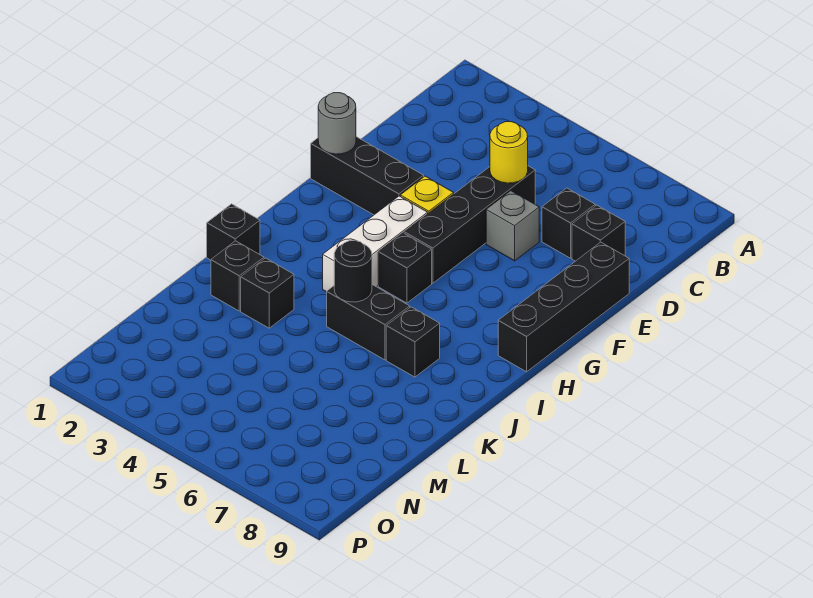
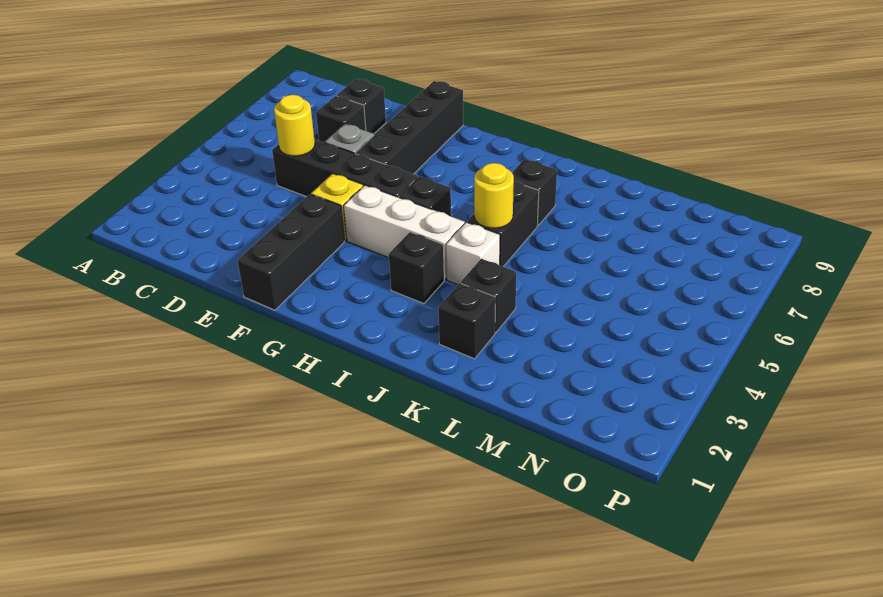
black brick E9:H9 level 1 -> black brick F6:F9 level 1
grey round brick F1 level 2 -> none
black brick J1 level 1 -> black brick I3 level 1
none -> white brick J4 level 1
black round brick J5 level 2 -> yellow round brick J5 level 2

